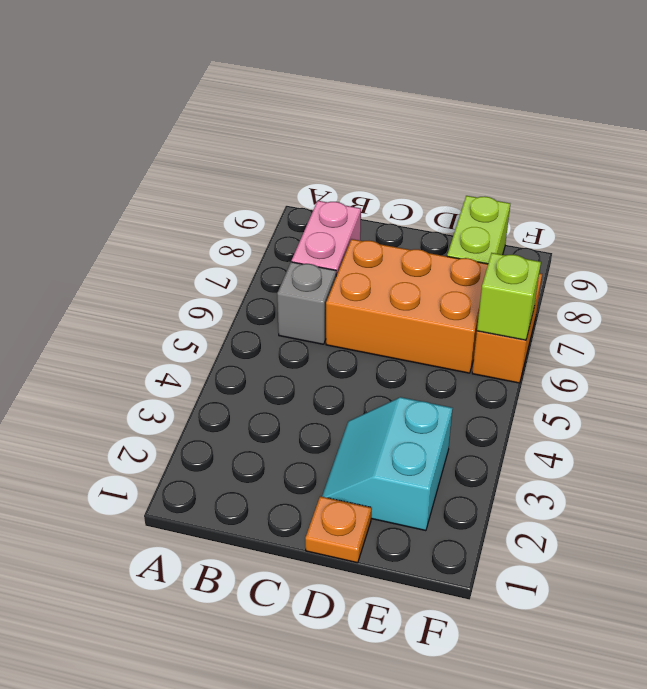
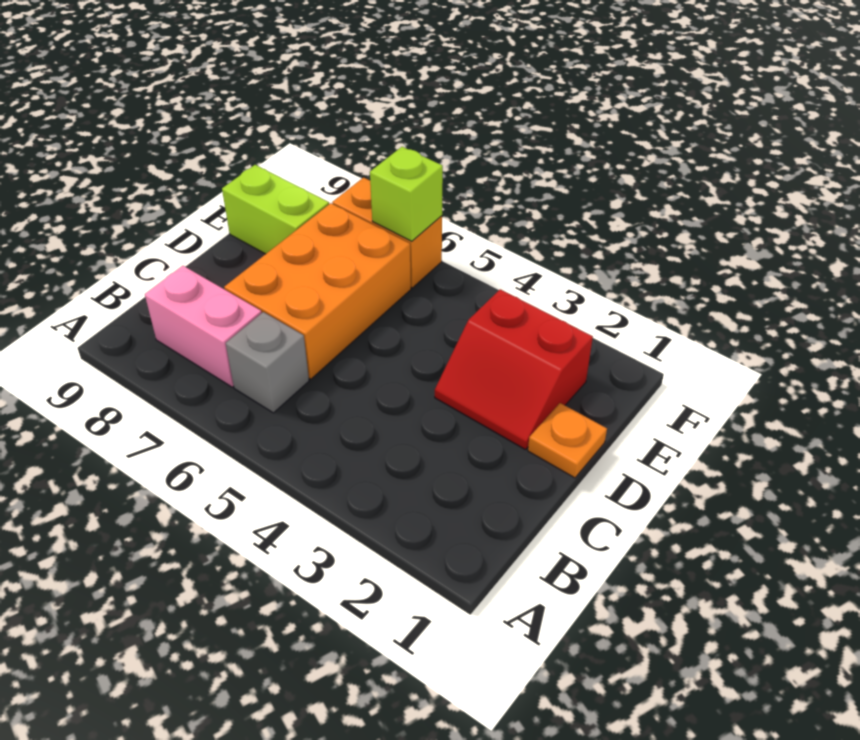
cyan slope D2:E3 level 1 top E -> red slope D2:E3 level 1 top E

